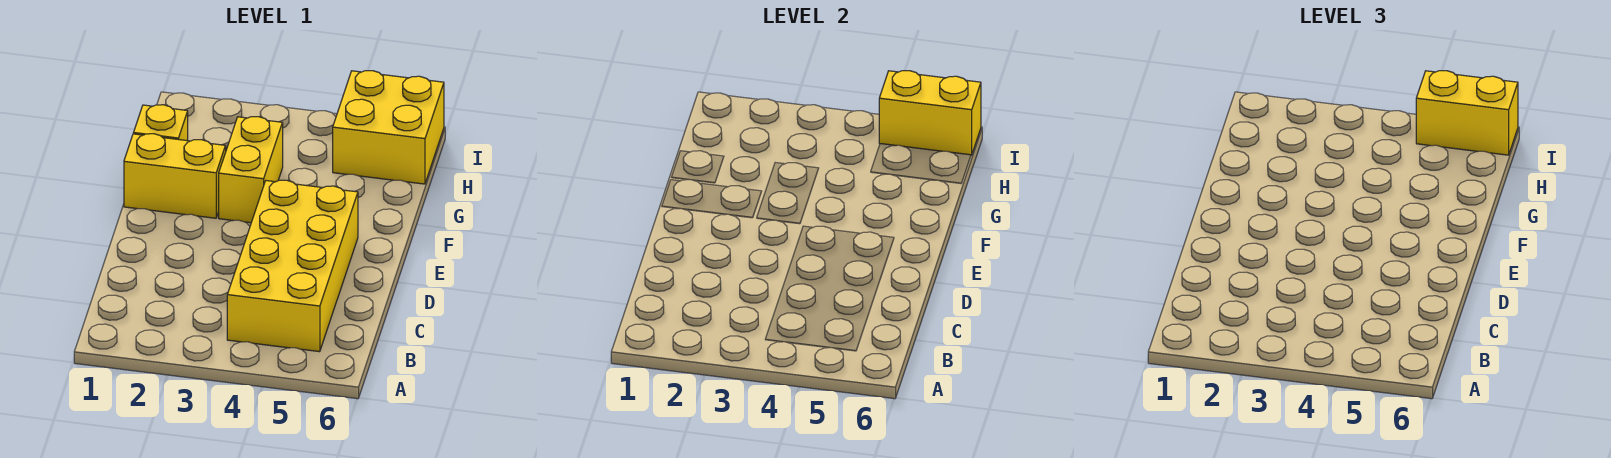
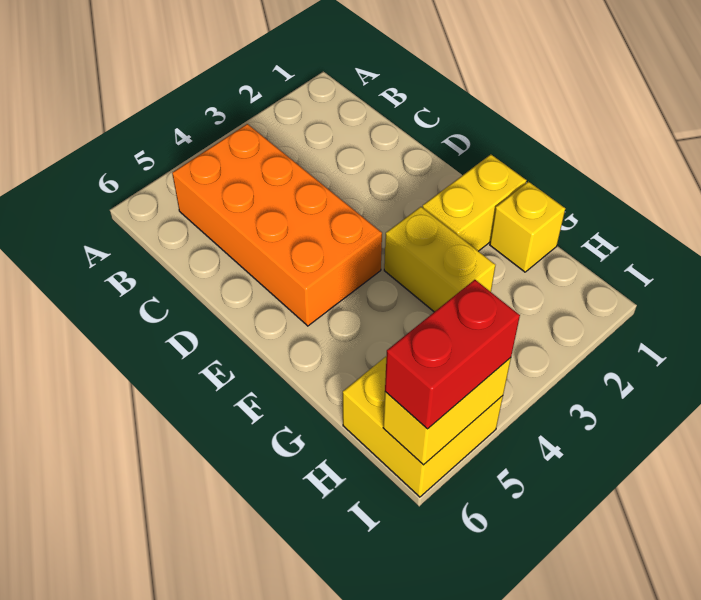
yellow brick B4:E5 level 1 -> orange brick B4:E5 level 1
yellow brick I5:I6 level 3 -> red brick I5:I6 level 3

